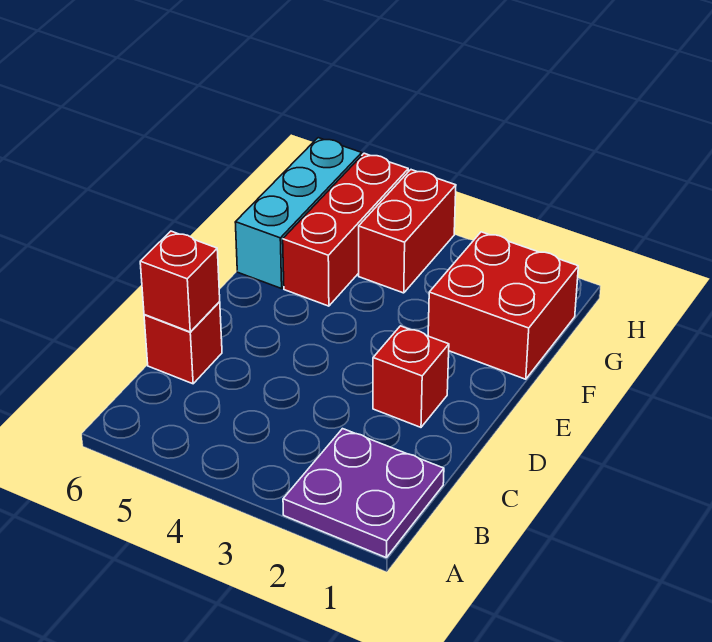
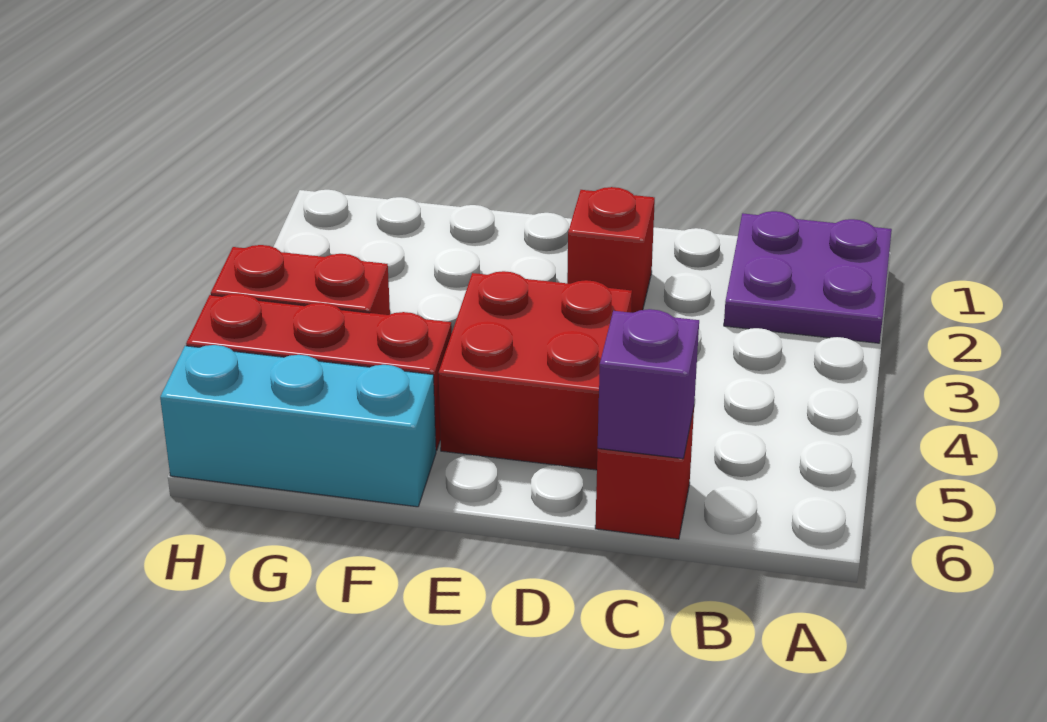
red brick C6 level 2 -> purple brick C6 level 2
red brick F1:G2 level 1 -> red brick D4:E5 level 1

